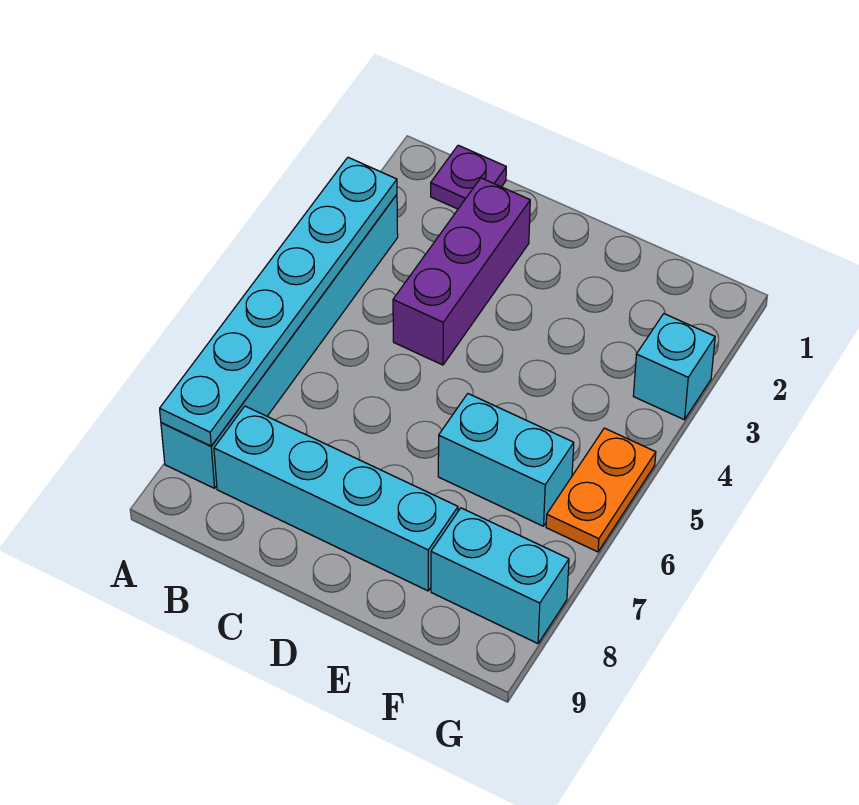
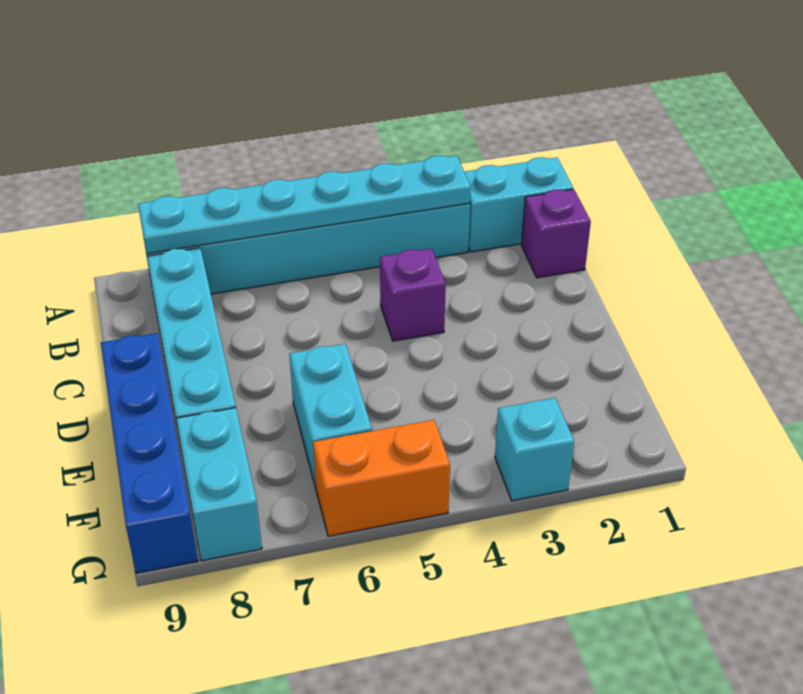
none -> cyan brick A1:A2 level 1
purple plate B1 level 1 -> purple brick B1 level 1
purple brick C2:C4 level 1 -> purple brick C4 level 1
none -> blue brick D9:G9 level 1
orange plate G5:G6 level 1 -> orange brick G5:G6 level 1

